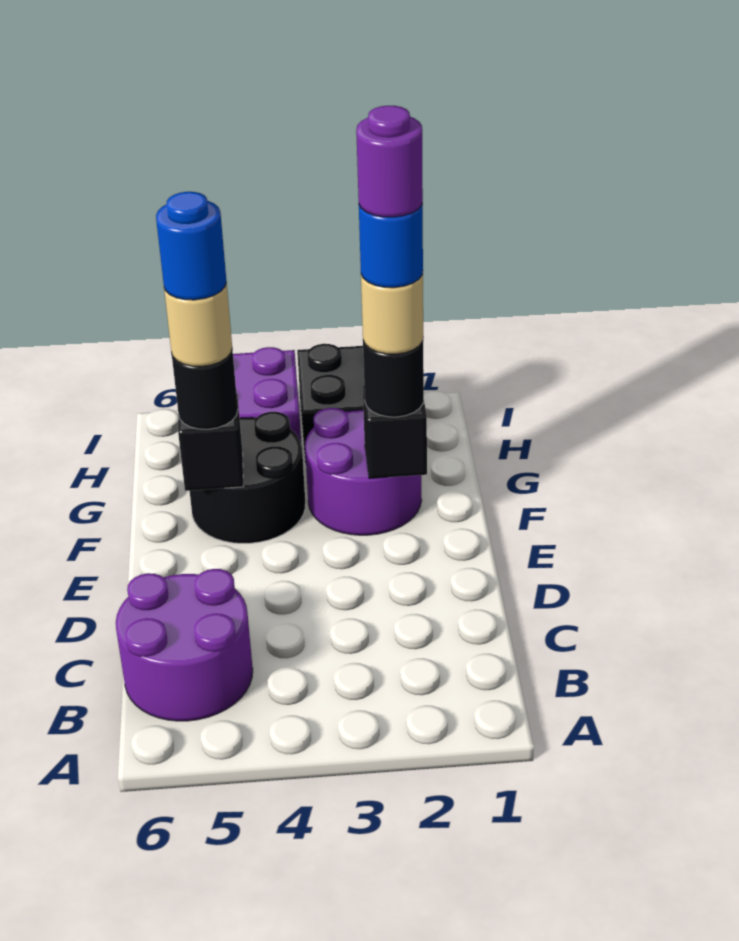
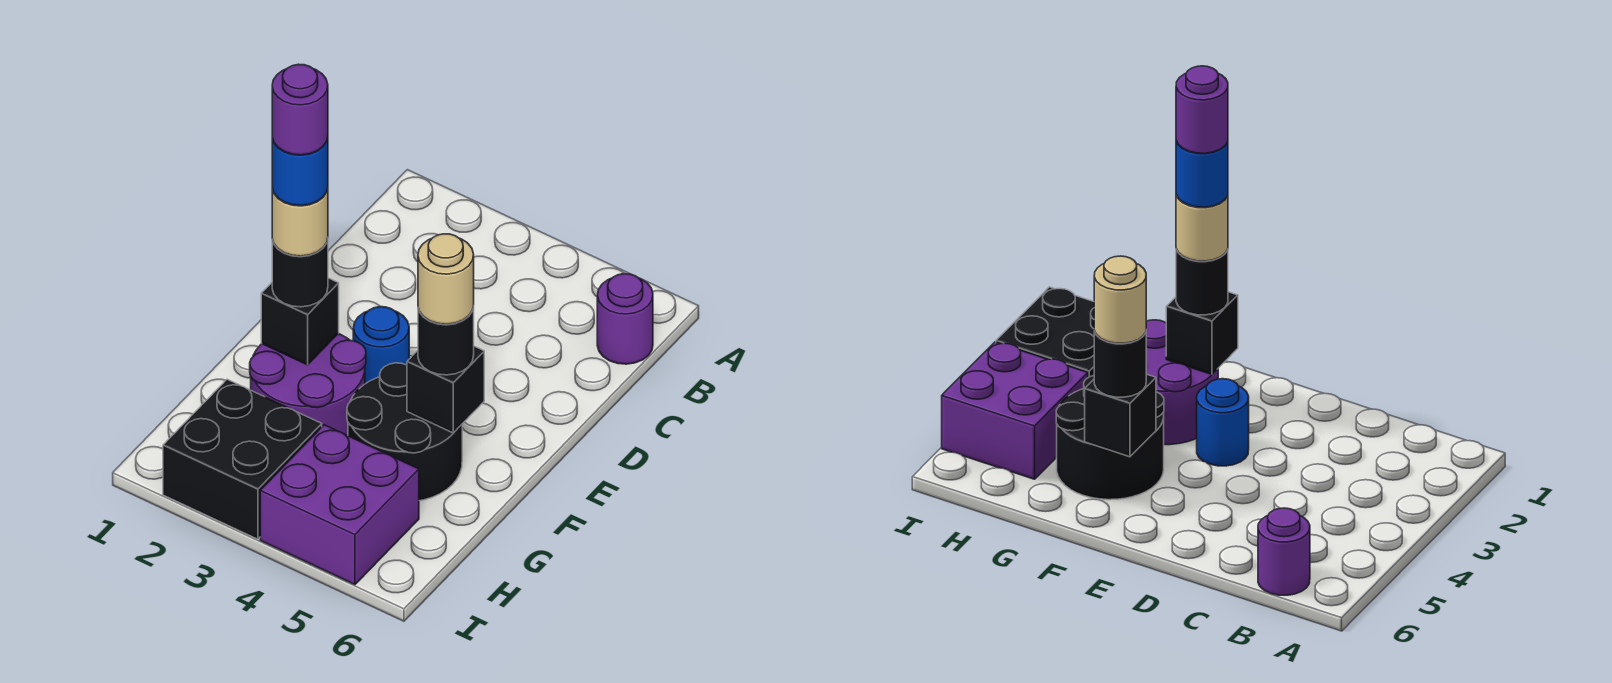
purple round brick B5:C6 level 1 -> purple round brick B6 level 1
blue round brick F5 level 5 -> blue round brick E3 level 1

